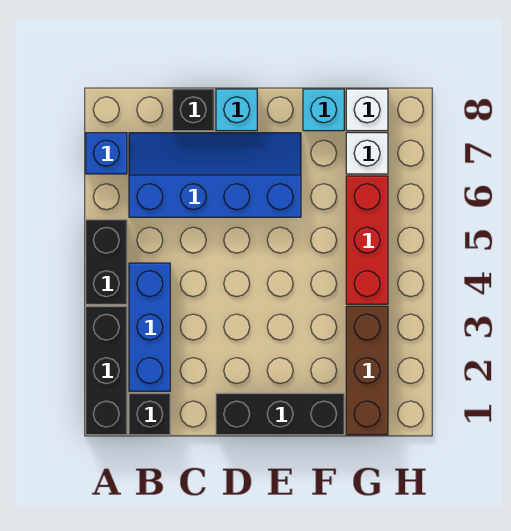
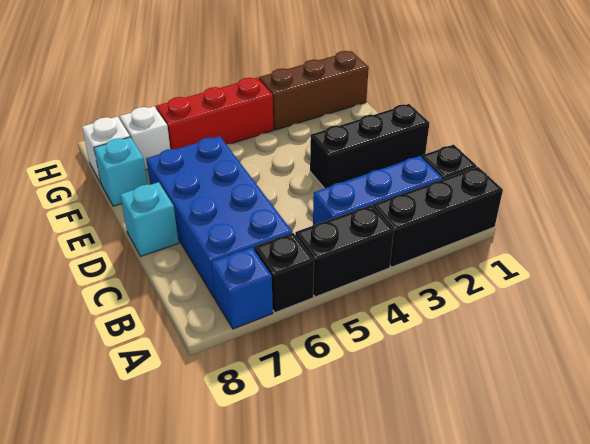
blue slope B6:E7 level 1 top 6 -> blue brick B6:E7 level 1
black brick C8 level 1 -> black brick A6 level 1
black brick D1:F1 level 1 -> black brick D1:D3 level 1

